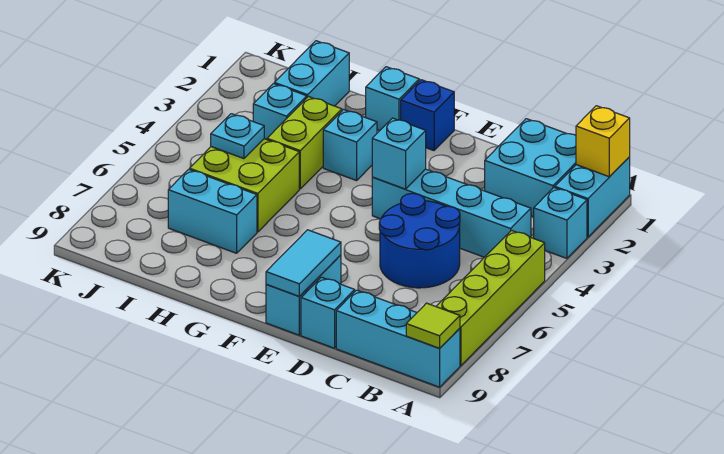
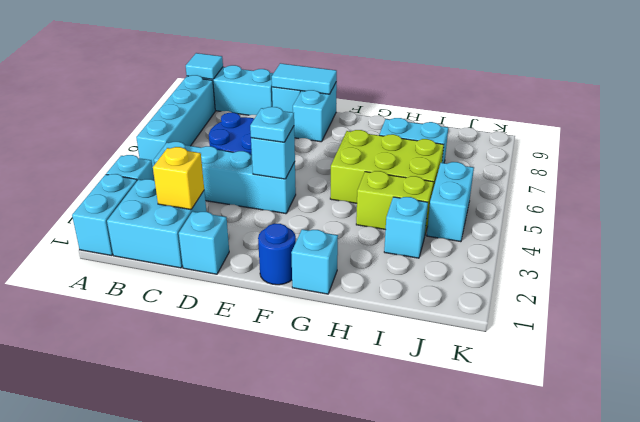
yellow brick A1 level 2 -> yellow brick C2 level 2
lime brick A5:A8 level 1 -> cyan brick A5:A8 level 1
lime tile A9 level 2 -> cyan tile A9 level 2
cyan tile E8:E9 level 2 -> cyan tile D9:E9 level 2
blue brick F1 level 1 -> blue round brick F1 level 1
cyan brick G3 level 1 -> cyan brick D1 level 1
lime brick H3:H4 level 1 -> lime brick H4:I4 level 1
lime brick H5:I6 level 1 -> lime brick G5:I6 level 1
cyan brick I1:I2 level 1 -> cyan brick J4:J5 level 1
cyan plate I5 level 2 -> cyan plate E4 level 3

